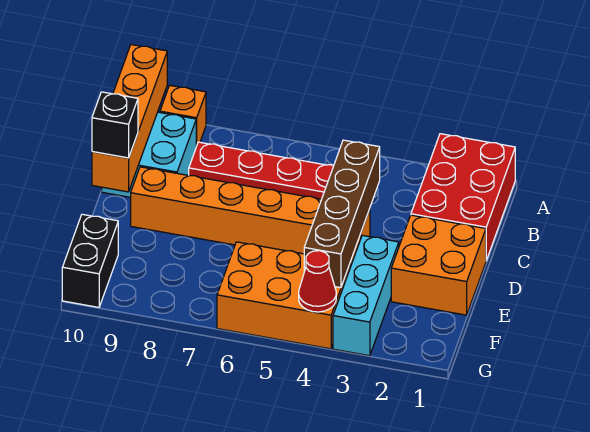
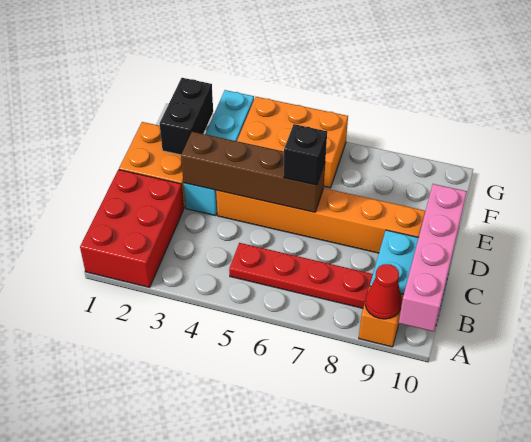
orange brick A10:D10 level 2 -> pink brick A10:D10 level 2
brown brick C4:F4 level 2 -> brown brick D3:D6 level 2
black brick D10 level 3 -> black brick D6 level 3
cyan brick E3:G3 level 1 -> cyan brick D3:G3 level 1
black brick F10:G10 level 1 -> black brick E2:F2 level 2
red cone G4 level 2 -> red cone A9 level 2

